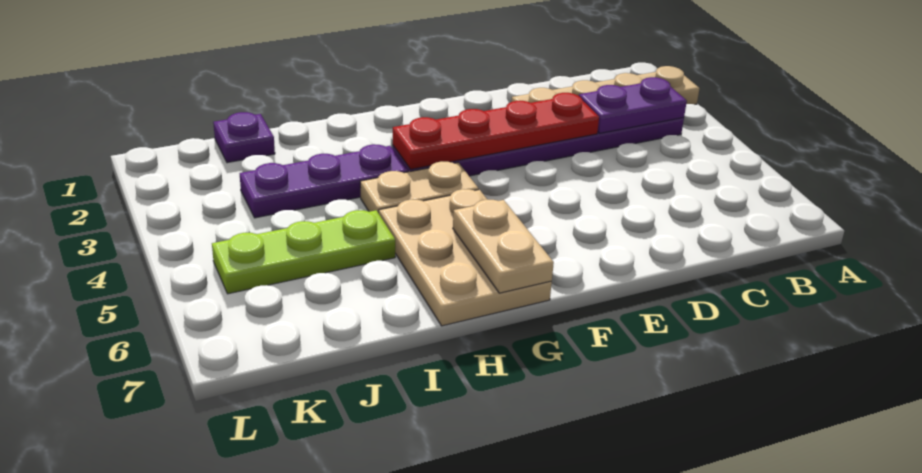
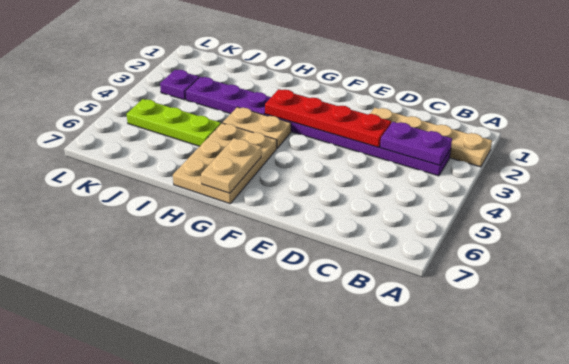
purple plate J1 level 1 -> purple plate K3 level 1

